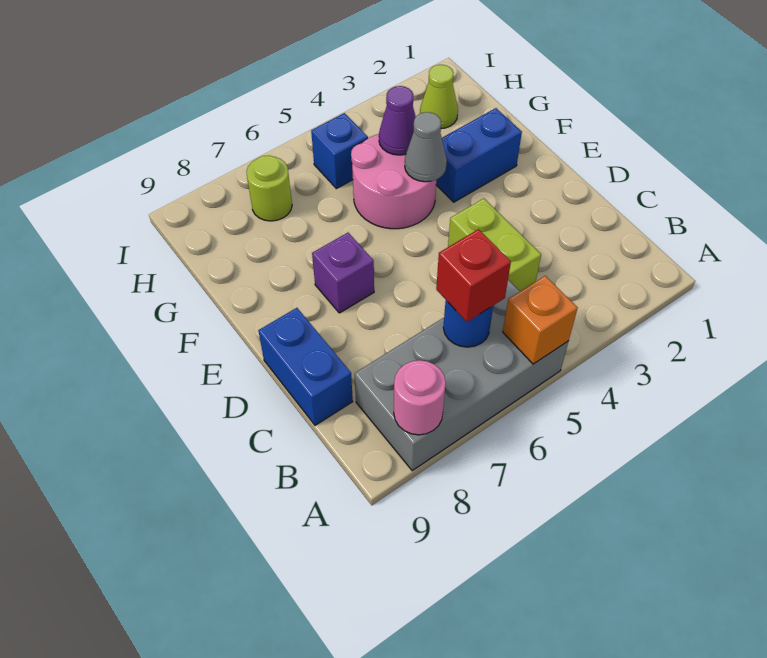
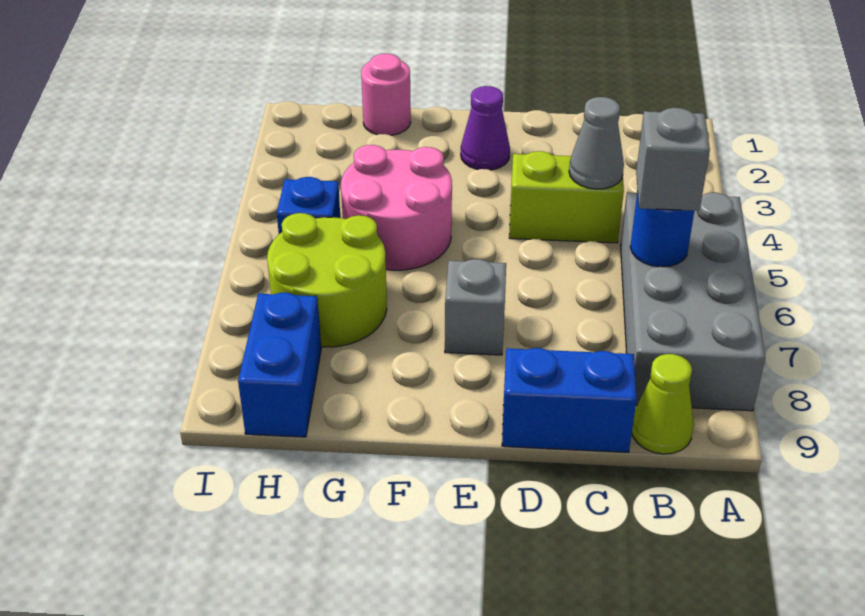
orange brick A5 level 2 -> none
pink round brick A8 level 2 -> pink round brick G1 level 1
red brick B6 level 3 -> grey brick B6 level 3
purple brick E7 level 1 -> grey brick E7 level 1
blue brick F2:F3 level 1 -> blue brick H8:H9 level 1
grey cone F4 level 2 -> grey cone C4 level 2
purple cone G4 level 2 -> purple cone E2 level 1
lime cone H2 level 1 -> lime cone B9 level 1
lime round brick H7 level 1 -> lime round brick G6:H7 level 1

